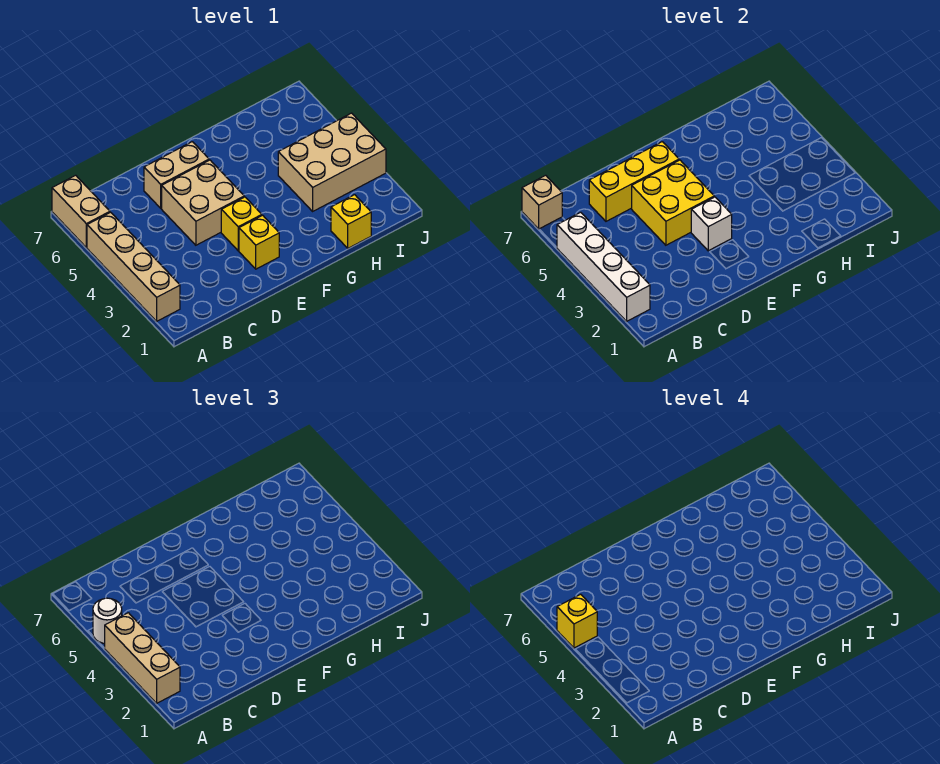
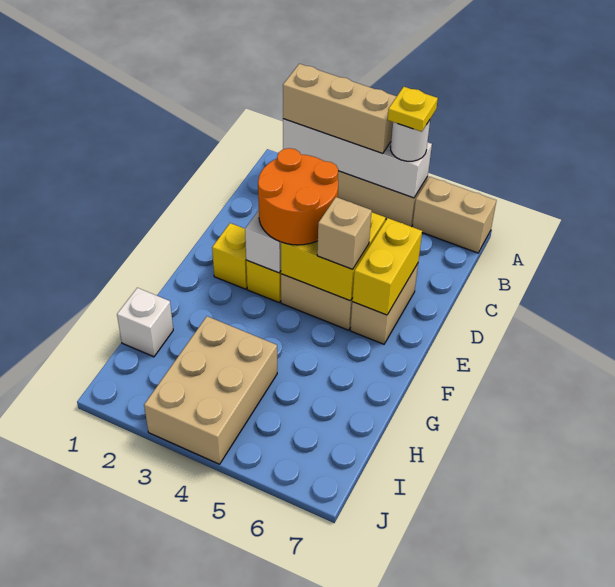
yellow brick A5 level 4 -> yellow plate A5 level 4
tan brick A7 level 2 -> tan brick E5 level 3
yellow brick C6:E6 level 2 -> yellow brick D6:E6 level 2
none -> orange round brick D3:E4 level 3
yellow brick H1 level 1 -> white brick H1 level 1

